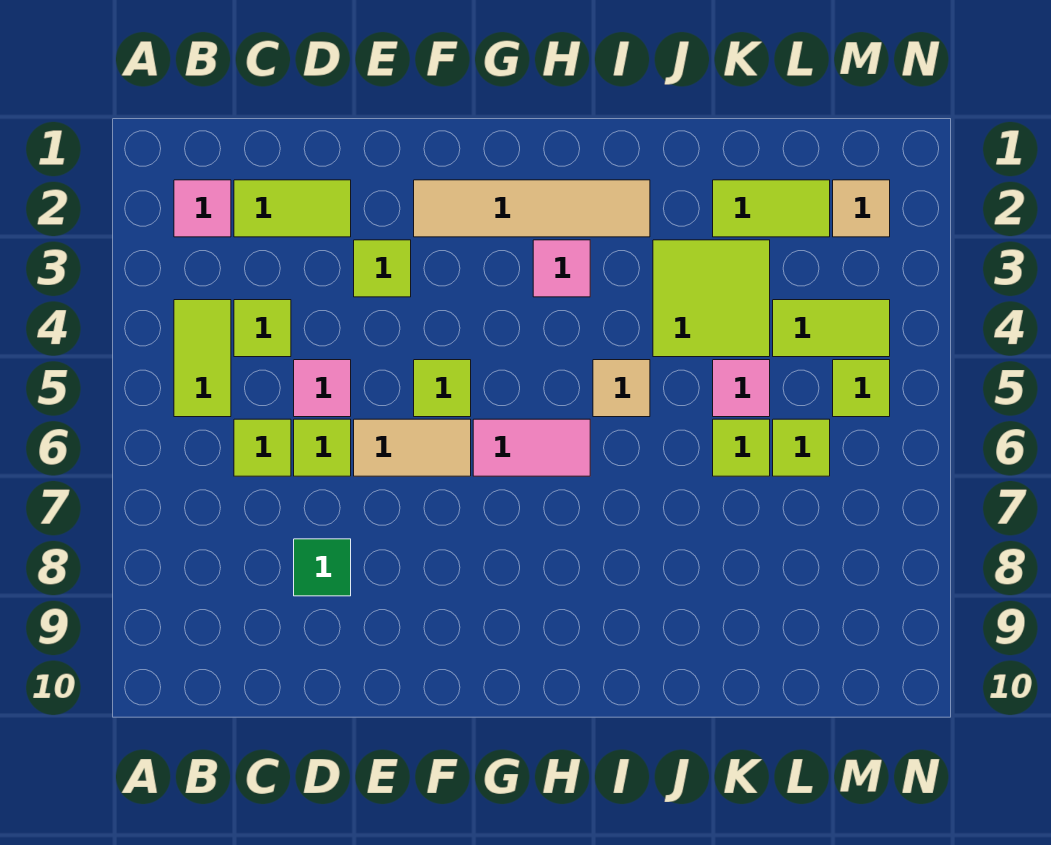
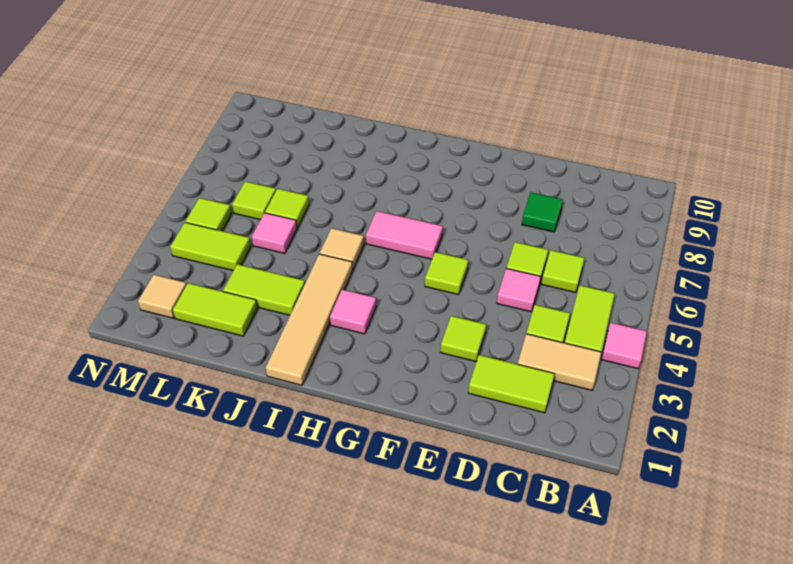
pink tile B2 level 1 -> pink tile A4 level 1
tan tile E6:F6 level 1 -> tan tile B3:C3 level 1
tan tile F2:I2 level 1 -> tan tile I1:I4 level 1
lime tile J3:K4 level 1 -> lime tile J3:K3 level 1

